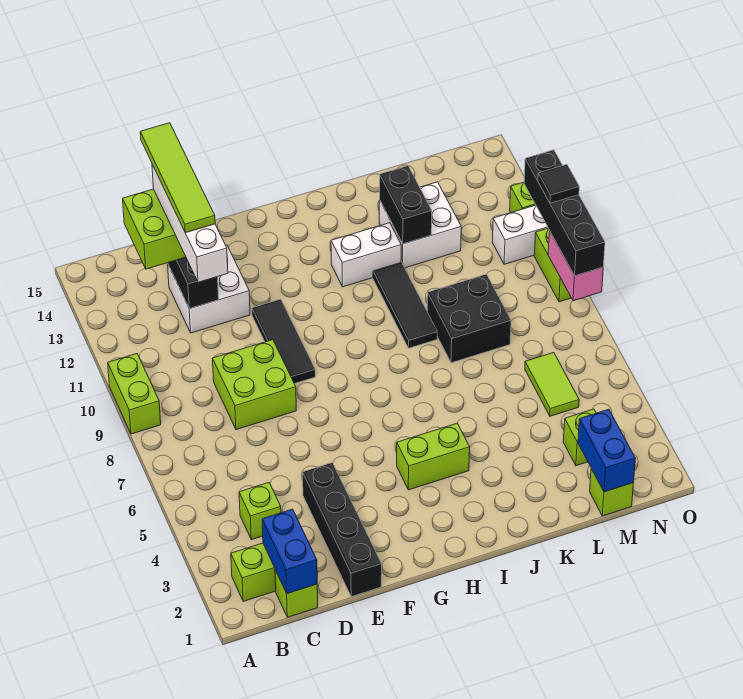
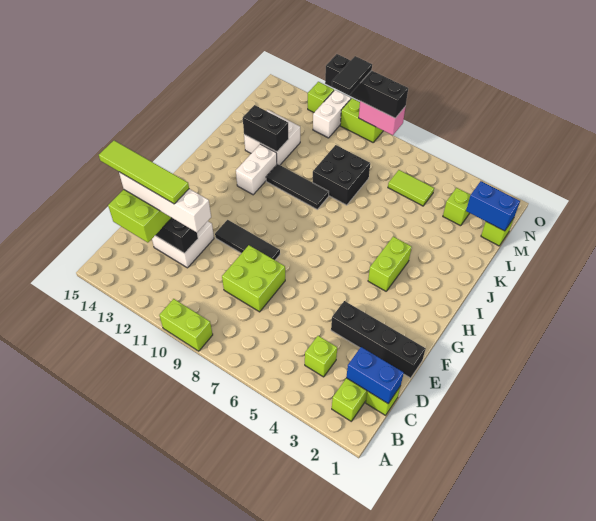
black tile O10 level 4 -> black tile N10:O10 level 4

